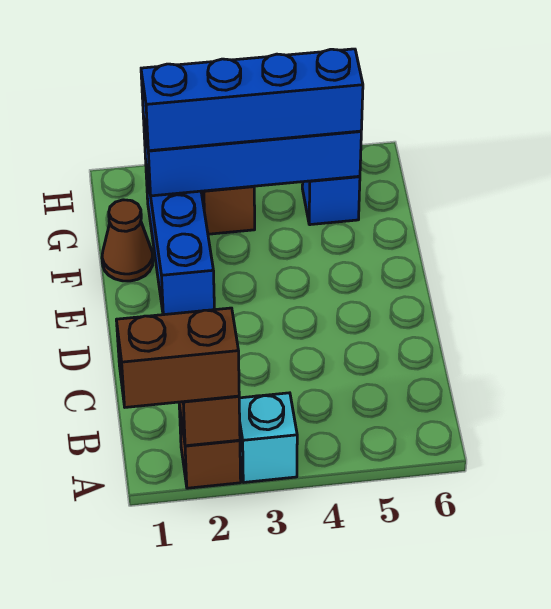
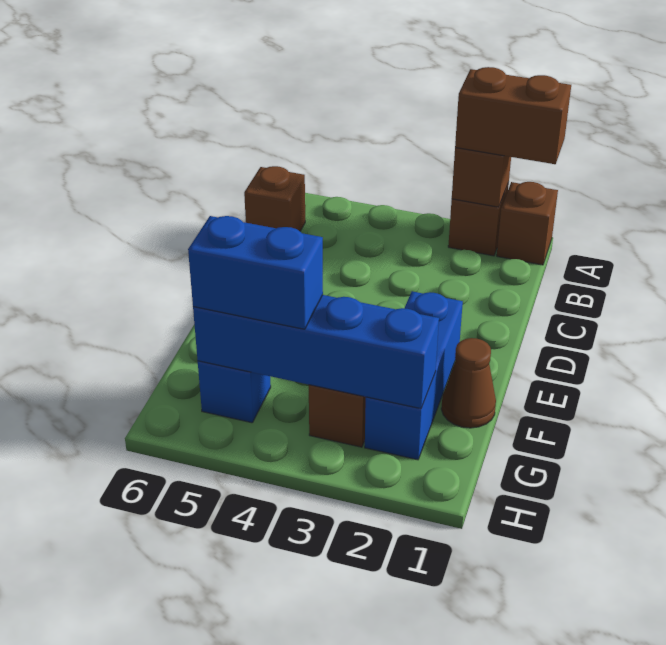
none -> brown brick A1 level 1
cyan brick A3 level 1 -> none
none -> brown brick B6 level 1
blue brick G2:G5 level 3 -> blue brick G4:G5 level 3

